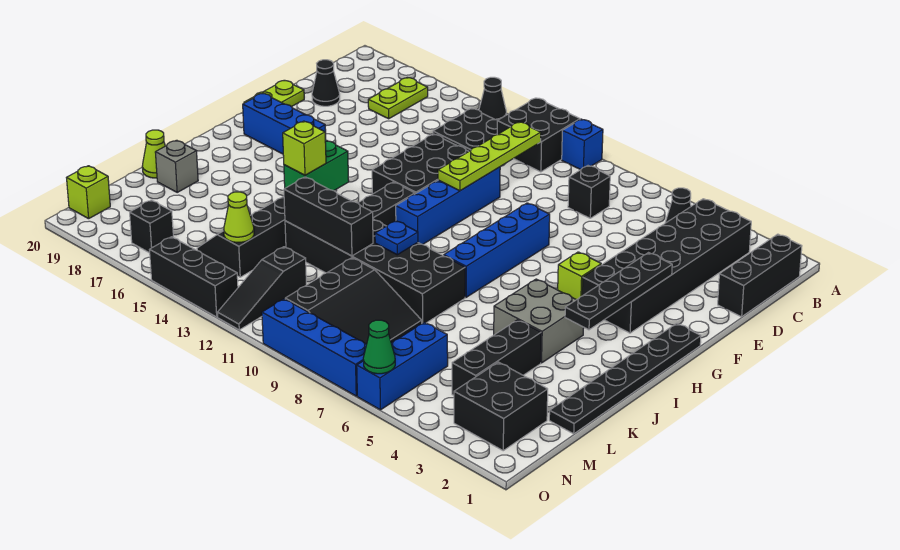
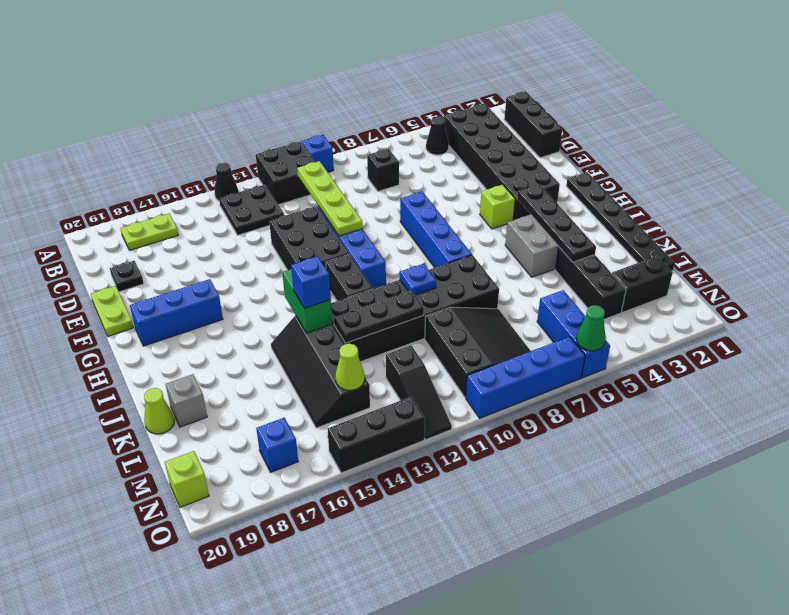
lime plate B17:C17 level 1 -> lime plate B17:B18 level 1
black cone D19 level 1 -> black plate D19 level 1
black plate F3:I3 level 2 -> black plate H4:K4 level 2
lime brick J14 level 3 -> blue brick J14 level 3
black brick K11:K13 level 2 -> black plate K11:K13 level 2
black brick M2:N3 level 1 -> black brick M2:M3 level 1
black brick N17 level 1 -> blue brick N17 level 1

